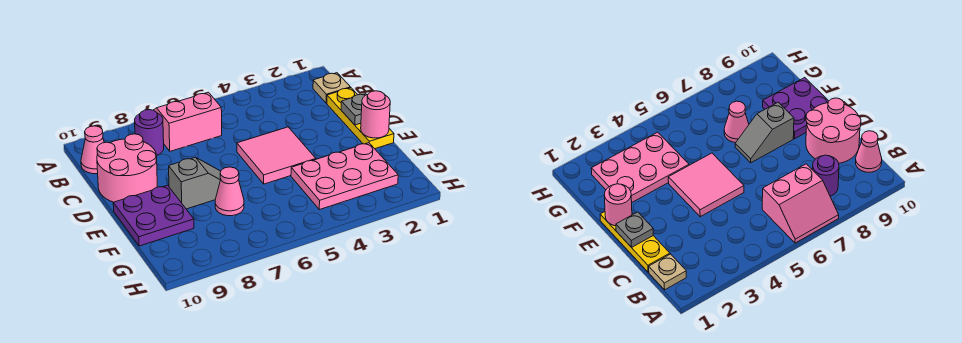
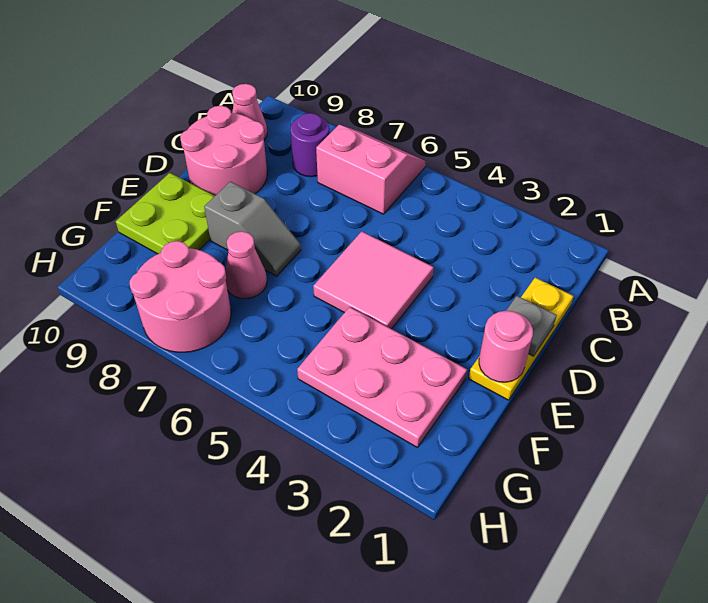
tan plate B1 level 1 -> none
purple plate E9:F10 level 1 -> lime plate E9:F10 level 1
none -> pink round brick G7:H8 level 1

